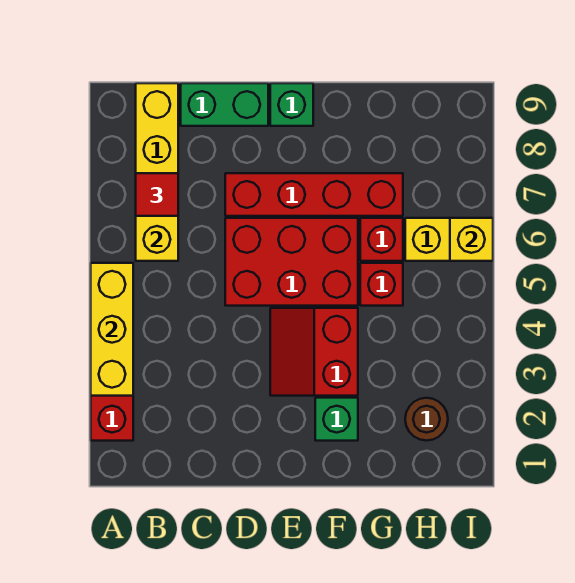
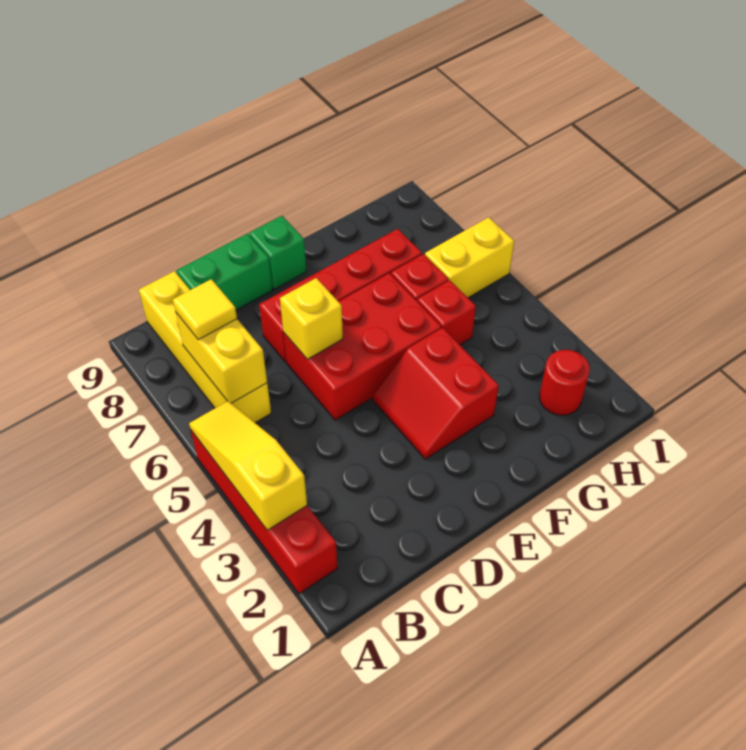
yellow brick A3:A5 level 2 -> yellow slope A3:A5 level 2 top 3
red tile B7 level 3 -> yellow tile B7 level 3
green brick F2 level 1 -> none
brown round brick H2 level 1 -> red round brick H2 level 1
yellow brick I6 level 2 -> yellow brick D6 level 2

